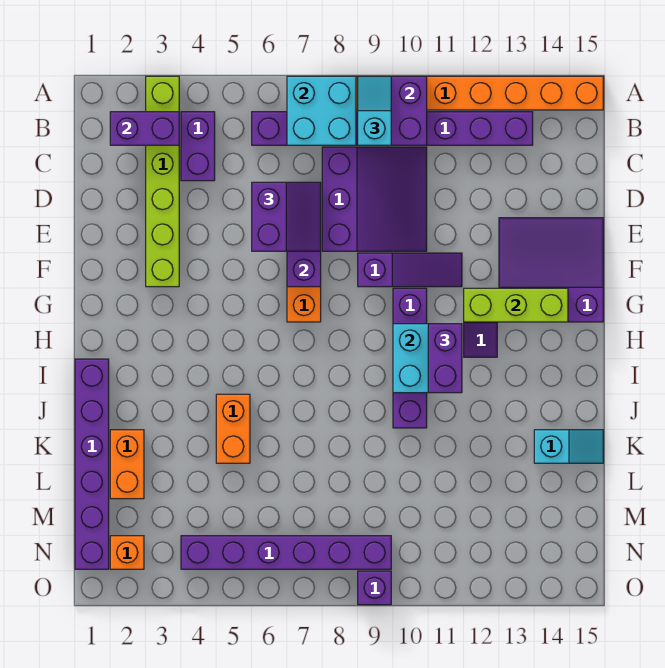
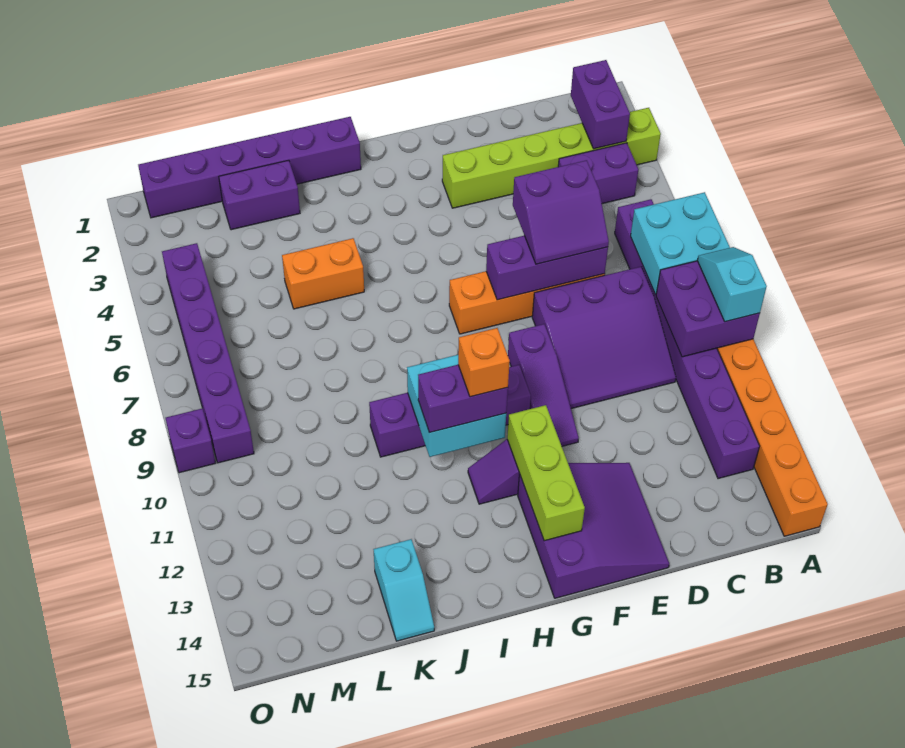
cyan slope A9:B9 level 3 top B -> cyan slope A9:A10 level 3 top 10
orange brick K2:L2 level 1 -> purple brick K2:L2 level 1
orange brick N2 level 1 -> orange brick H11 level 4

